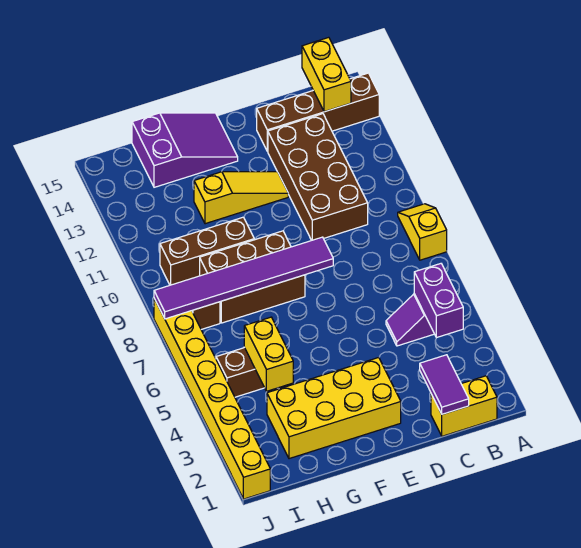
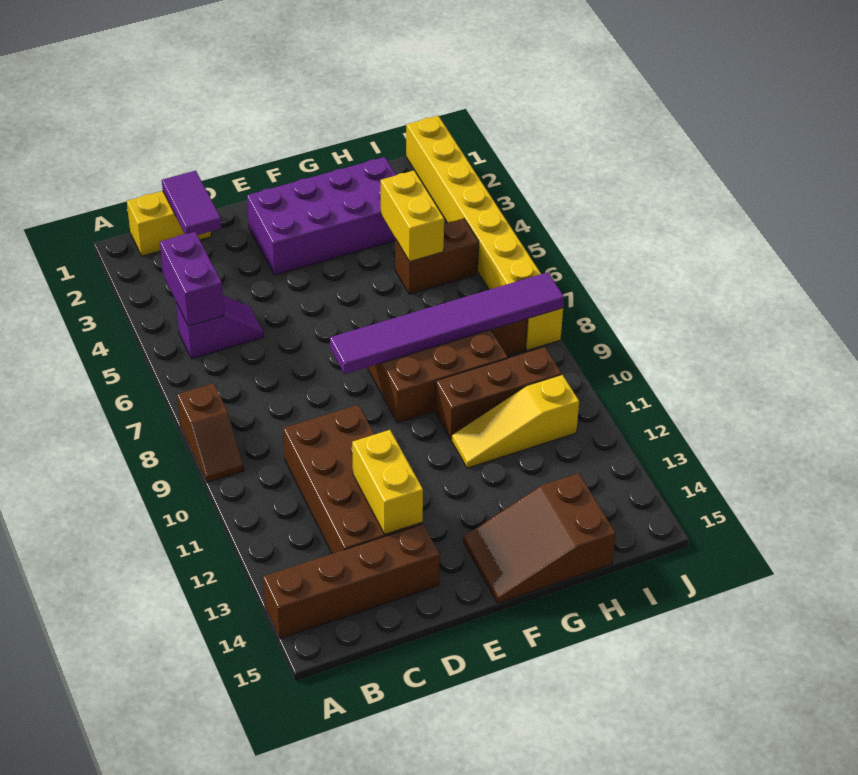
yellow slope A8:A9 level 1 top 8 -> brown slope A8:A9 level 1 top 8
yellow brick B14:B15 level 2 -> yellow brick D12:D13 level 2
yellow brick E2:H3 level 1 -> purple brick E2:H3 level 1
yellow slope E12:G12 level 1 top G -> yellow slope G11:I11 level 1 top I
purple slope F14:H15 level 1 top H -> brown slope F14:H15 level 1 top H

